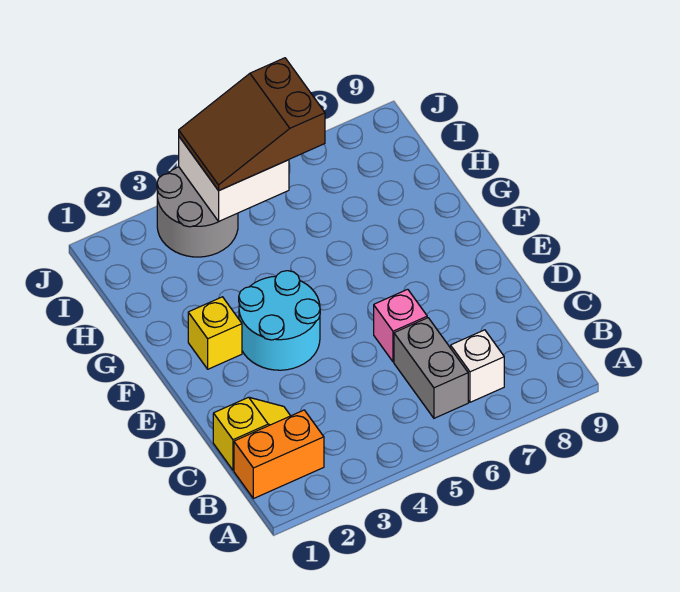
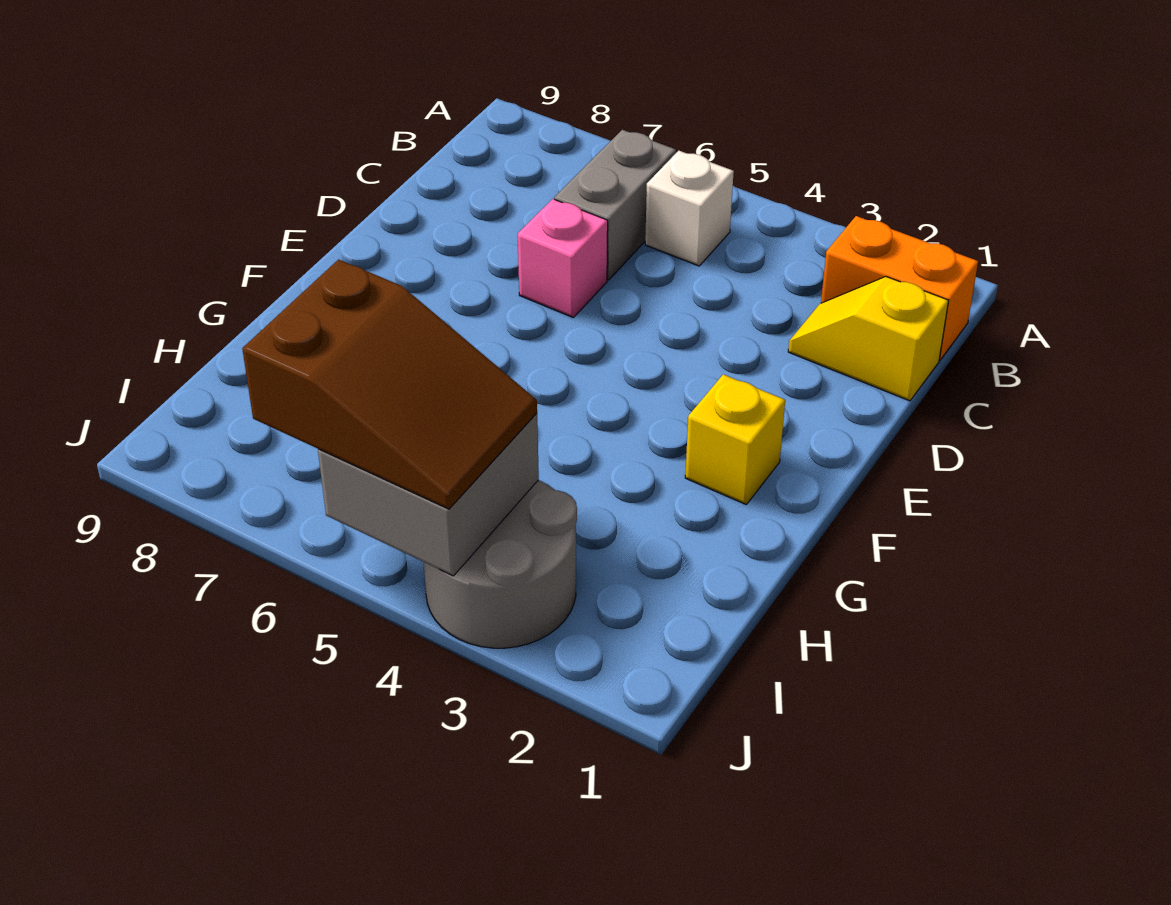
white brick B7 level 1 -> white brick B5 level 1
cyan round brick E3:F4 level 1 -> none
white brick I4:J5 level 2 -> grey brick I4:J5 level 2

